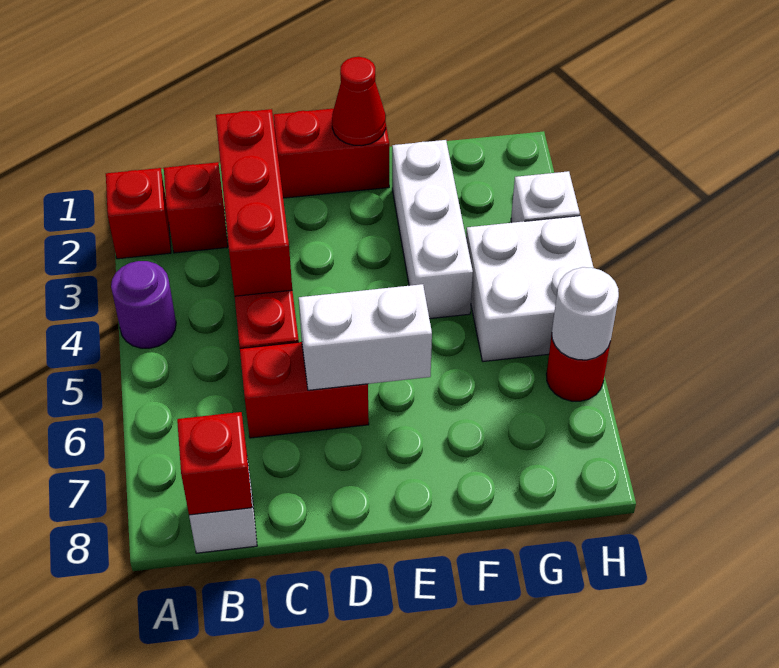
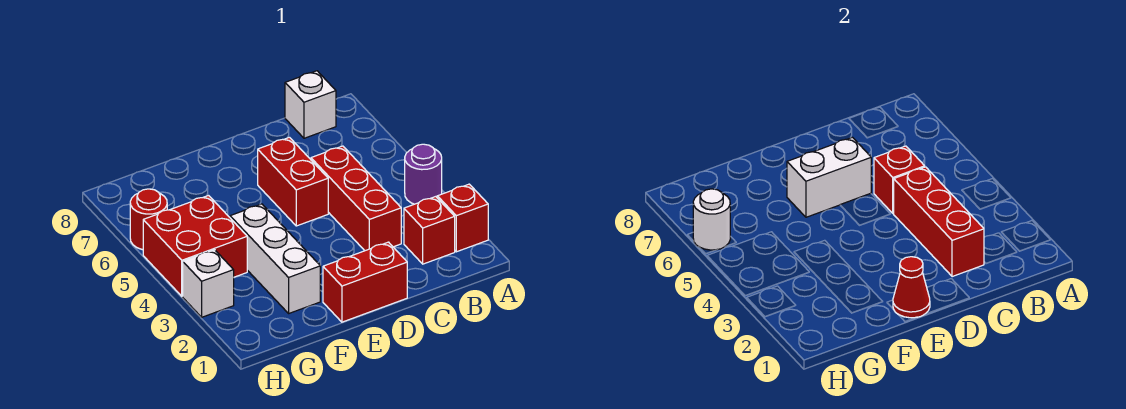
red brick B8 level 2 -> red brick C5 level 2
red brick C6:D6 level 1 -> red brick D5:D6 level 1
white brick G4:H5 level 1 -> red brick G4:H5 level 1

